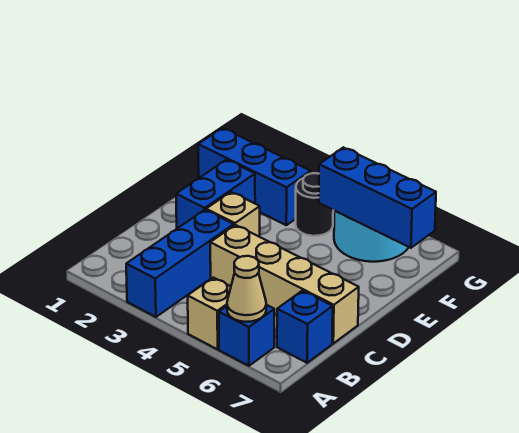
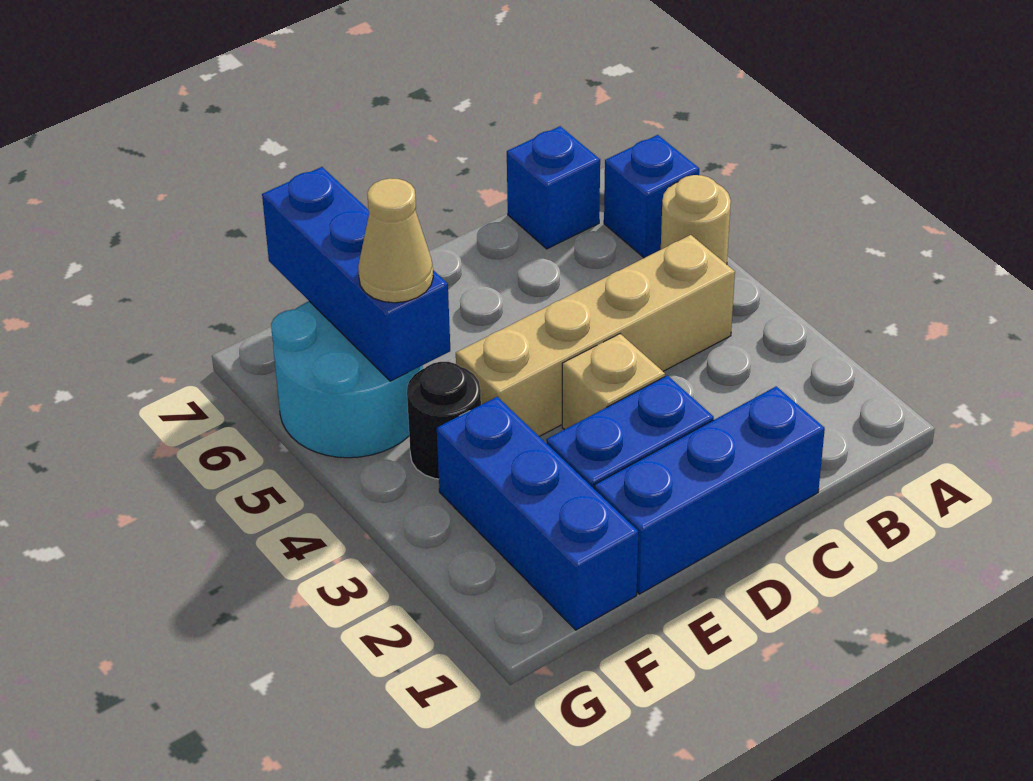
blue brick A3:C3 level 1 -> blue brick C1:E1 level 1
tan brick A5 level 1 -> tan round brick A5 level 1
tan cone A6 level 2 -> tan cone F5 level 3
tan brick C4:C7 level 1 -> tan brick B4:E4 level 1

